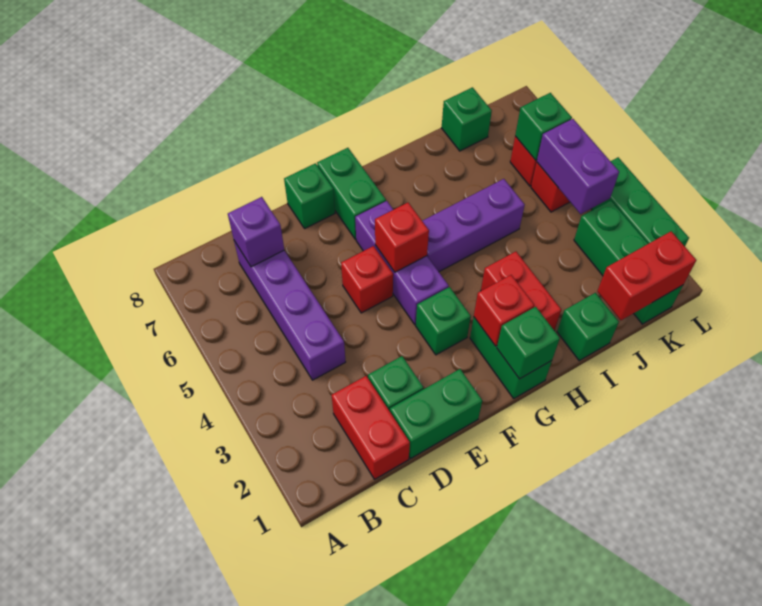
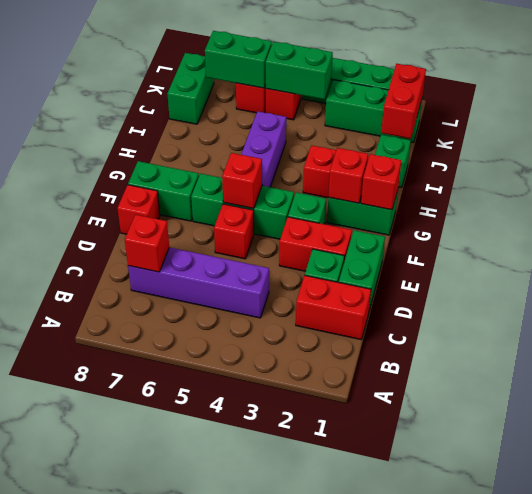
purple brick C7 level 2 -> red brick C7 level 2
none -> red brick E2:E3 level 1
green brick E8 level 1 -> red brick E8 level 1
purple brick F4:F6 level 1 -> green brick F4:F6 level 1
green brick G1 level 2 -> red brick G1 level 2
green brick J8 level 1 -> green brick J8:K8 level 1
purple brick K4:K5 level 2 -> green brick K4:K5 level 2
green brick K6 level 2 -> green brick K6:K7 level 2

